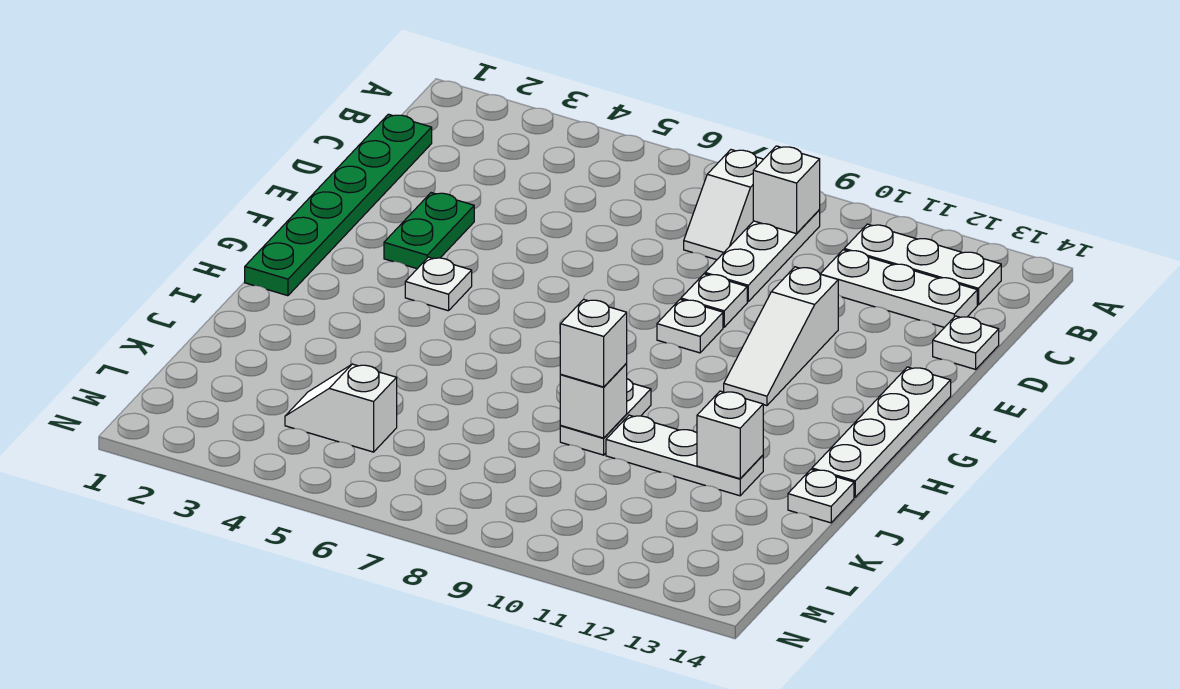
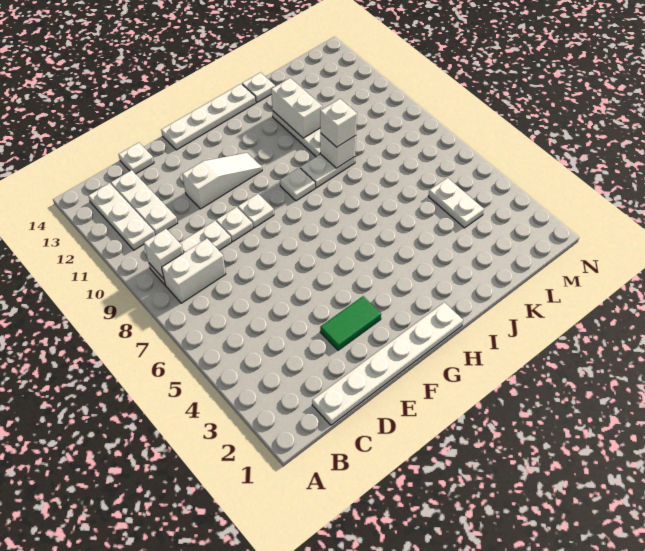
white slope B8:C8 level 1 top B -> white brick B8:C8 level 1
green plate C1:H1 level 1 -> white plate C1:H1 level 1
green plate E3:F3 level 1 -> green tile E3:F3 level 1
white plate G4 level 1 -> white plate H9 level 1
white brick J12 level 2 -> white brick J11:J12 level 2
white slope L4:L5 level 1 top 5 -> white plate L4:L5 level 1

